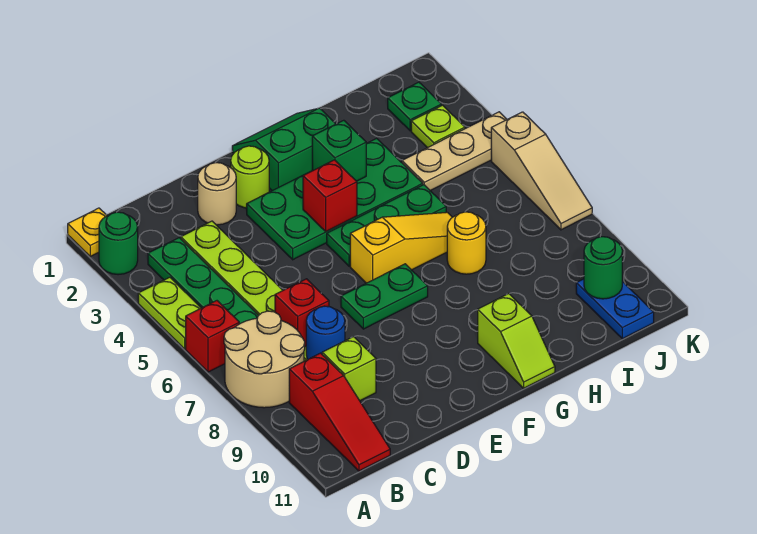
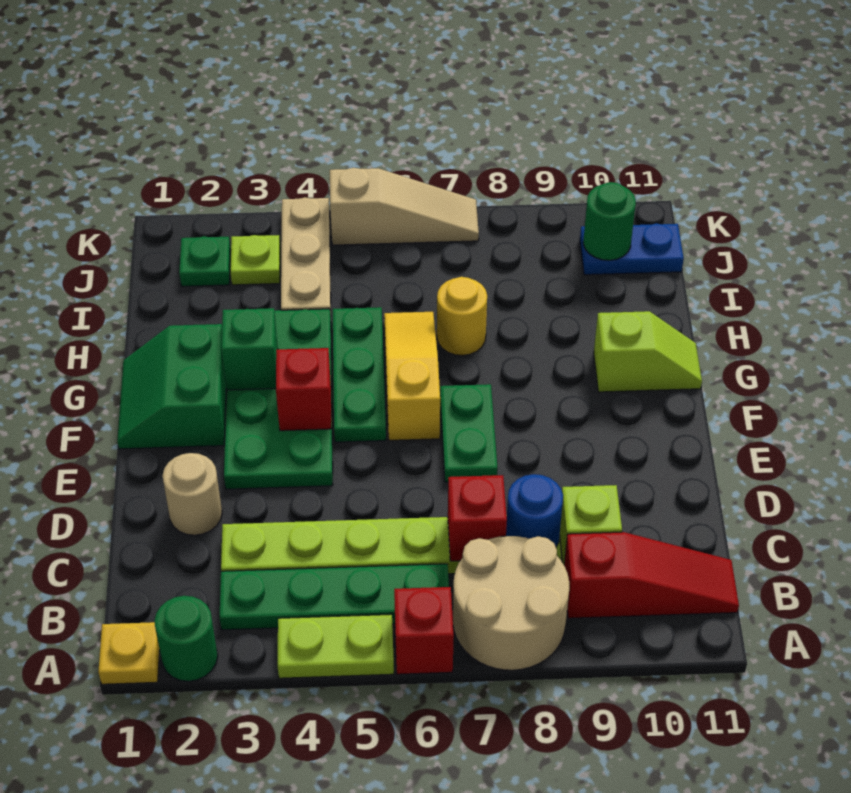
lime round brick E2 level 1 -> none

